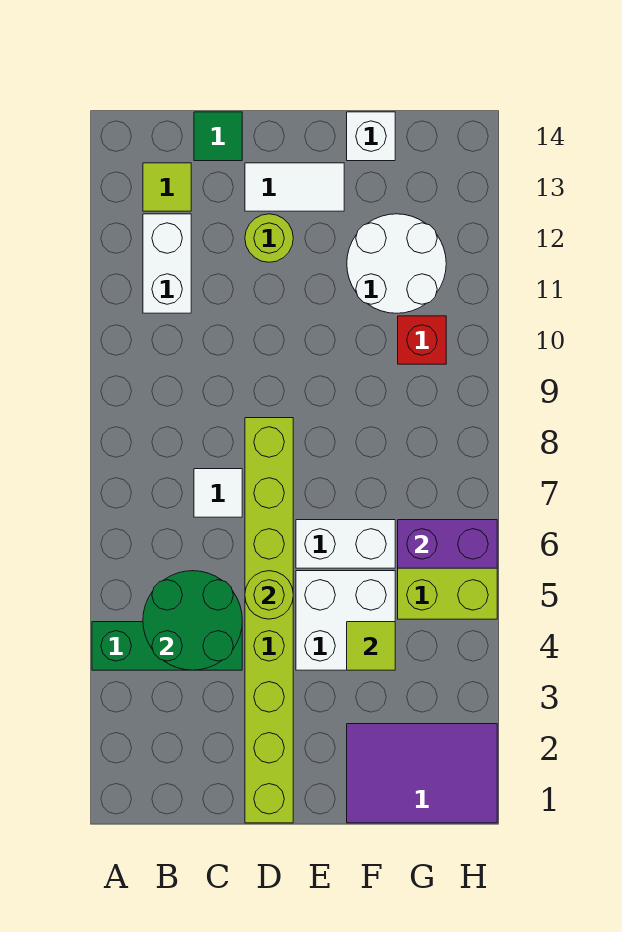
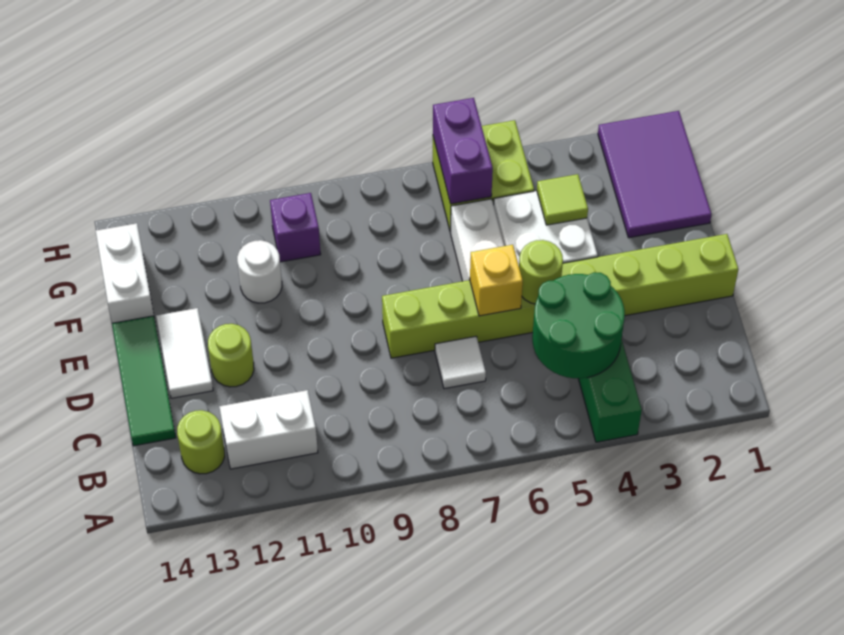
lime tile B13 level 1 -> lime round brick B13 level 1
green tile C14 level 1 -> green tile C14:E14 level 1
none -> yellow brick D6 level 2
white round brick F11:G12 level 1 -> white round brick F11 level 1
white brick F14 level 1 -> white brick F14:G14 level 1
red brick G10 level 1 -> purple brick G10 level 1

